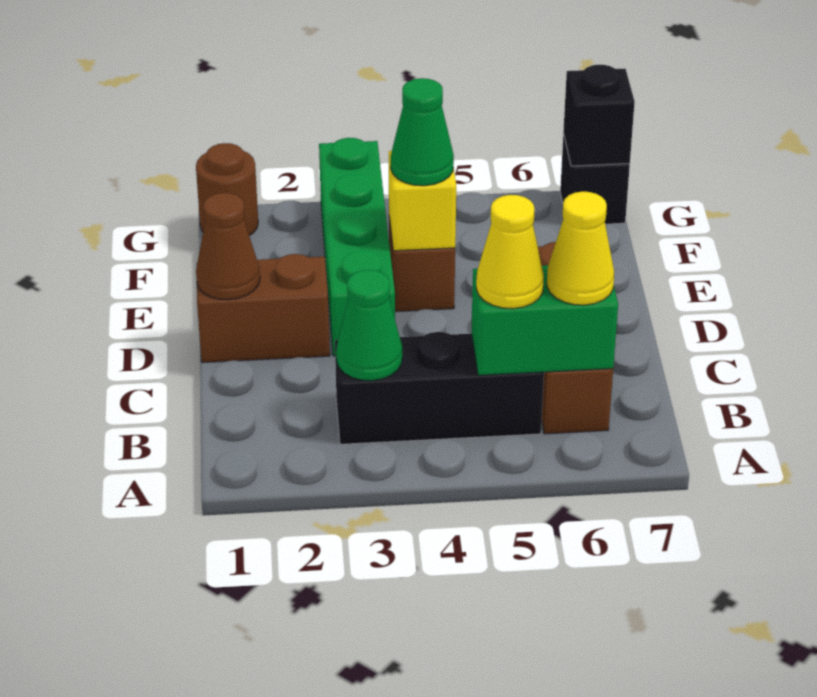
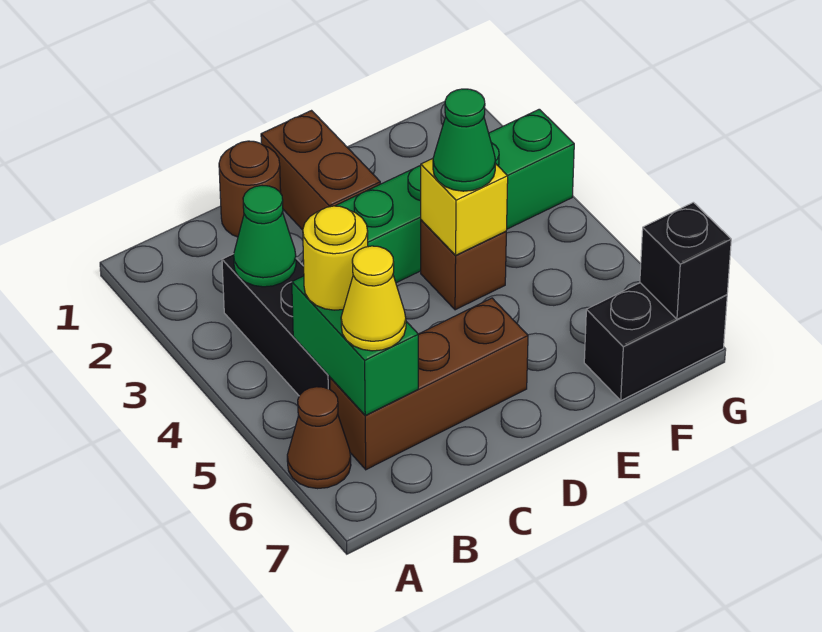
yellow cone B5 level 3 -> yellow round brick B5 level 3
brown cone D1 level 2 -> brown cone A6 level 1
brown round brick G1 level 1 -> brown round brick C1 level 1
black brick G7 level 1 -> black brick F7:G7 level 1

